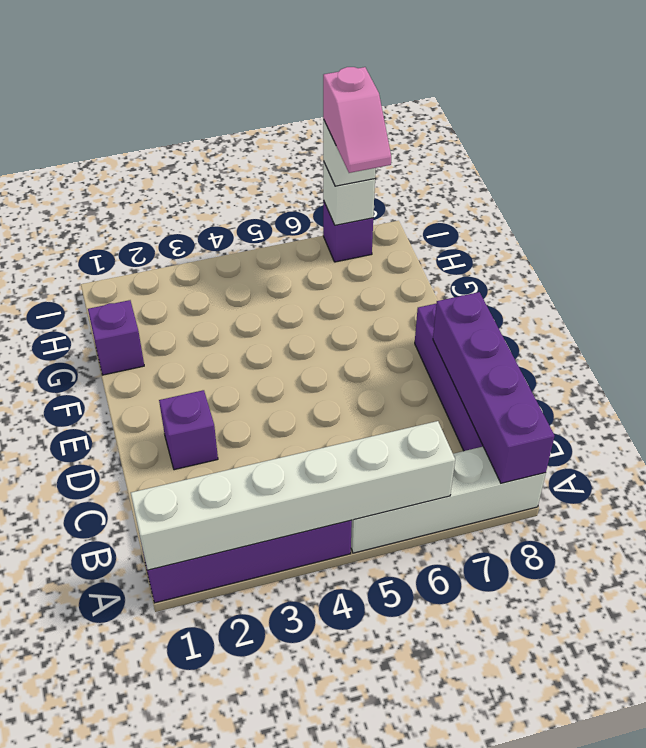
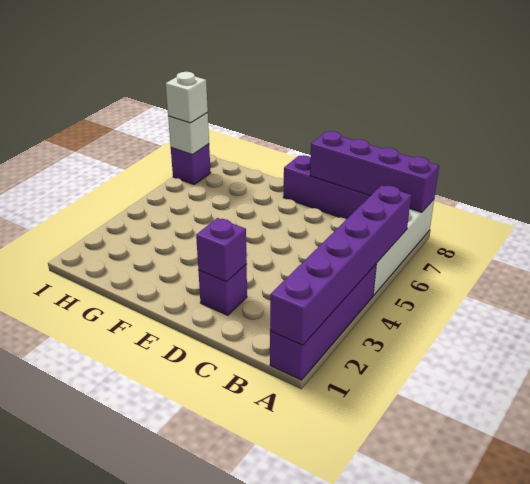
white brick A1:A6 level 2 -> purple brick A1:A6 level 2
purple brick G1 level 1 -> purple brick D2 level 2
pink slope H7:I7 level 4 top I -> none

